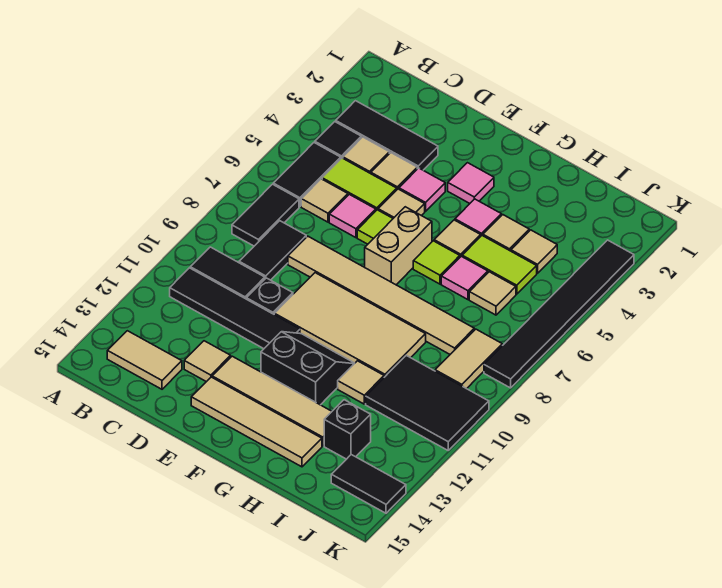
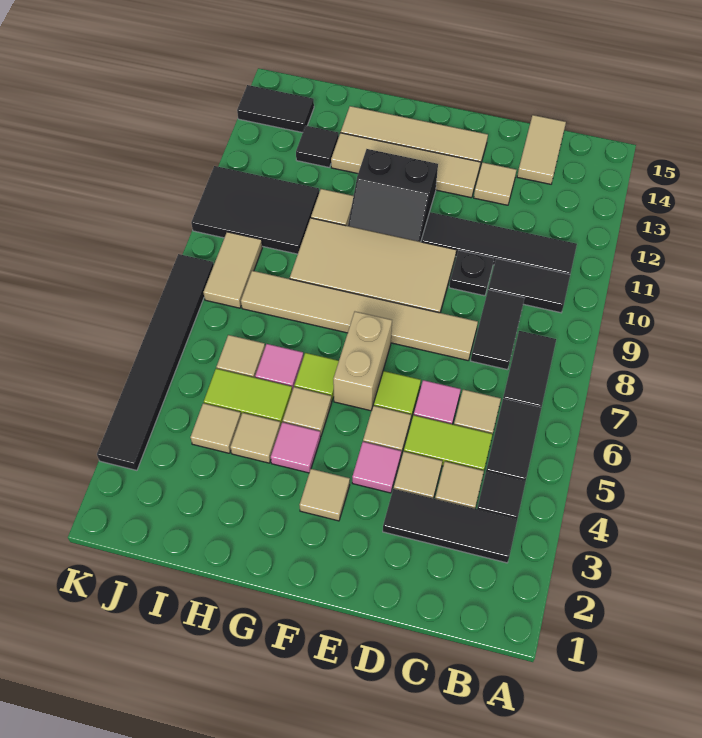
tan tile B14:C14 level 1 -> tan tile C14:C15 level 1
pink tile F3 level 1 -> tan tile F3 level 1
black brick I13 level 1 -> black tile I13 level 1

